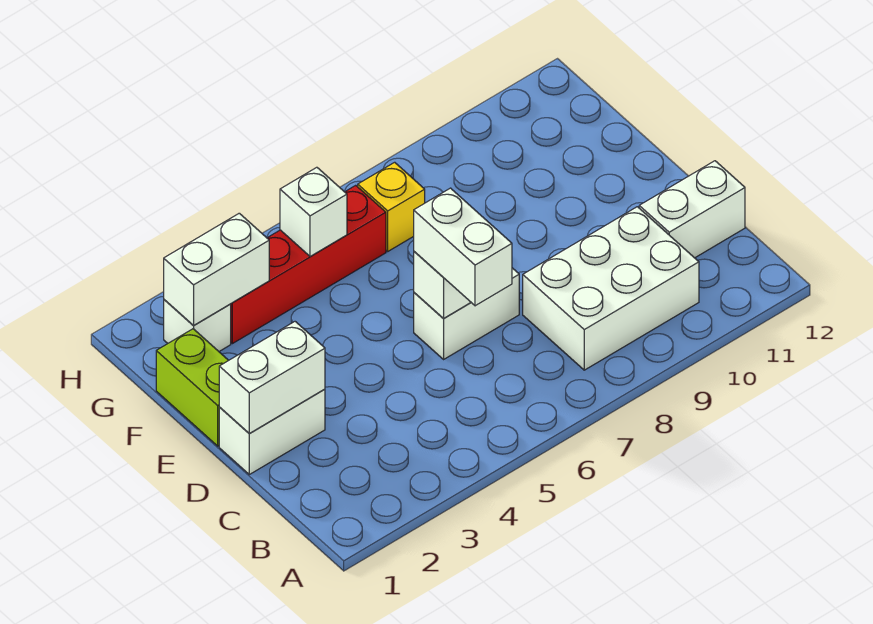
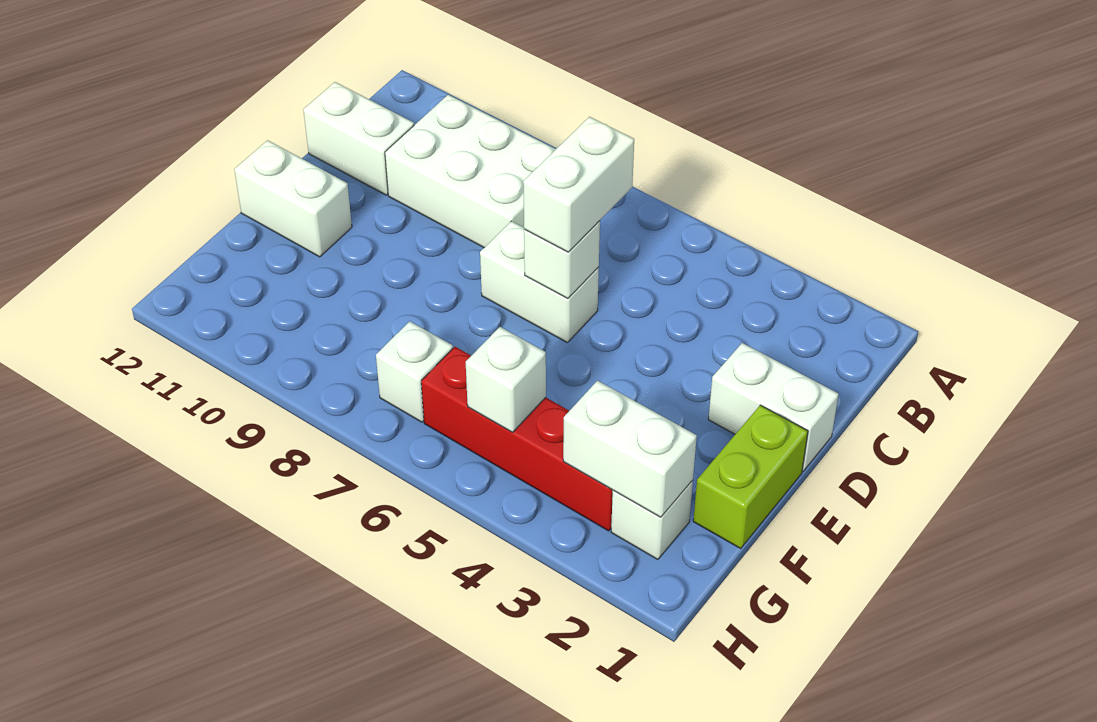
white brick D1:D2 level 2 -> white brick E11:E12 level 1
yellow brick G7 level 1 -> white brick G7 level 1

